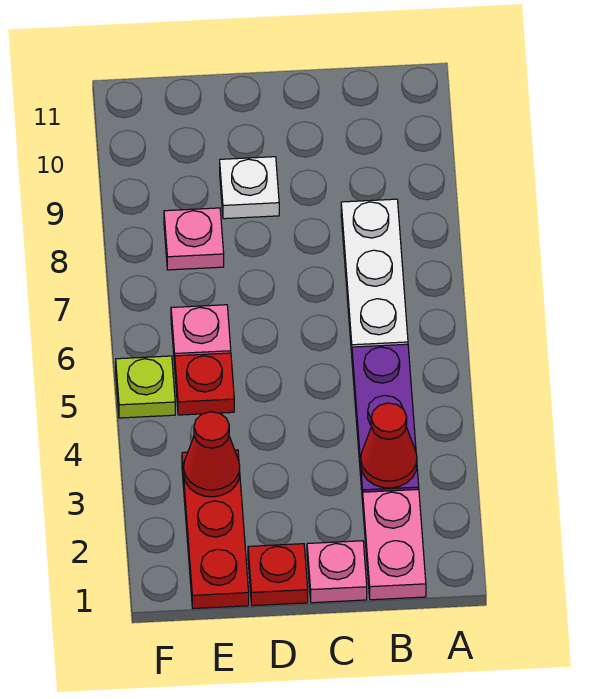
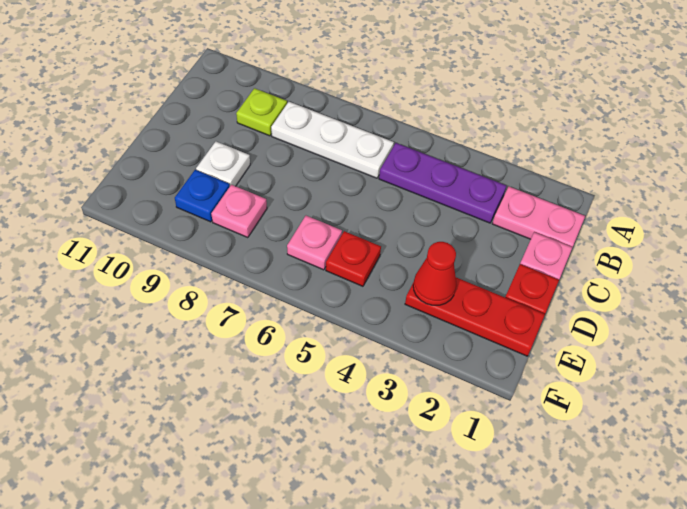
red cone B3 level 2 -> none
none -> blue plate E9 level 1
lime plate F5 level 1 -> lime plate B9 level 1

